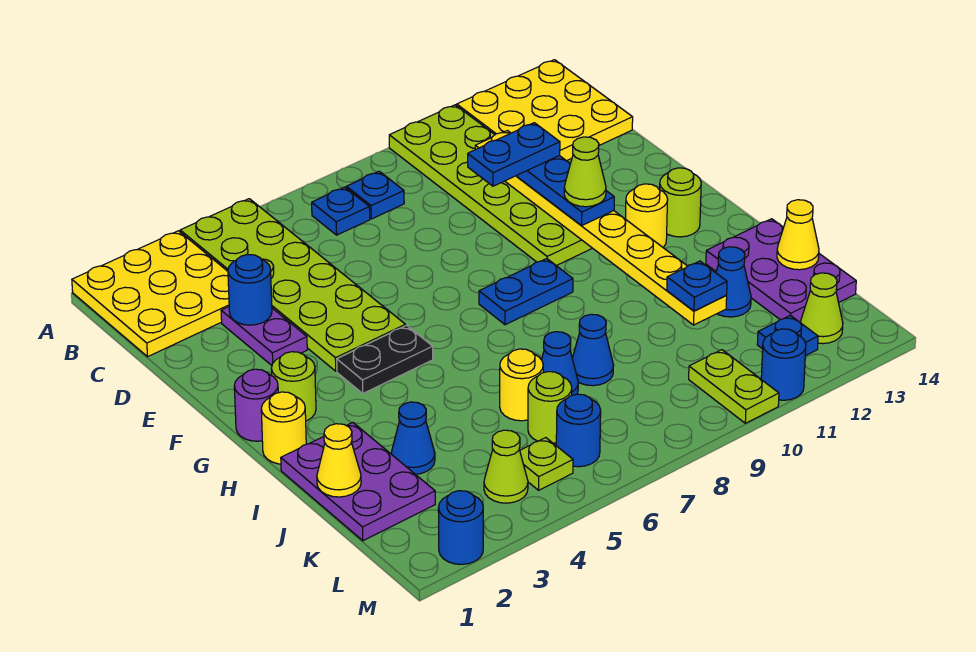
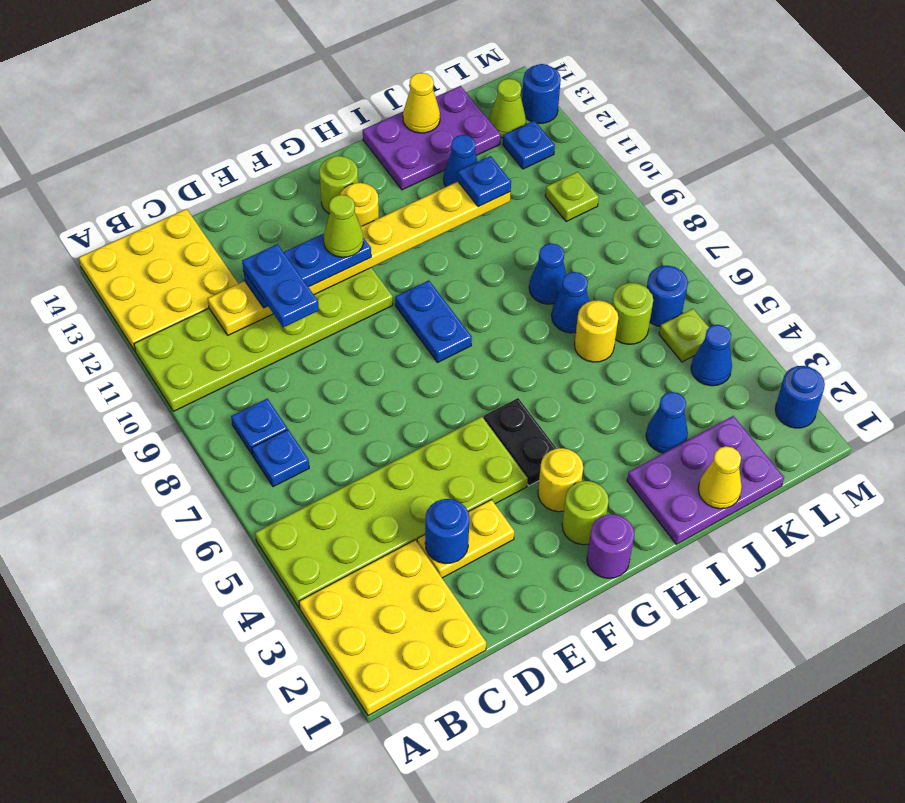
purple plate D3:E3 level 1 -> yellow plate D3:E3 level 1
yellow round brick H1 level 1 -> yellow round brick G3 level 1
lime cone L4 level 1 -> blue cone L4 level 1
lime plate L10:M10 level 1 -> lime plate L10 level 1
blue round brick M11 level 1 -> blue round brick M13 level 1

